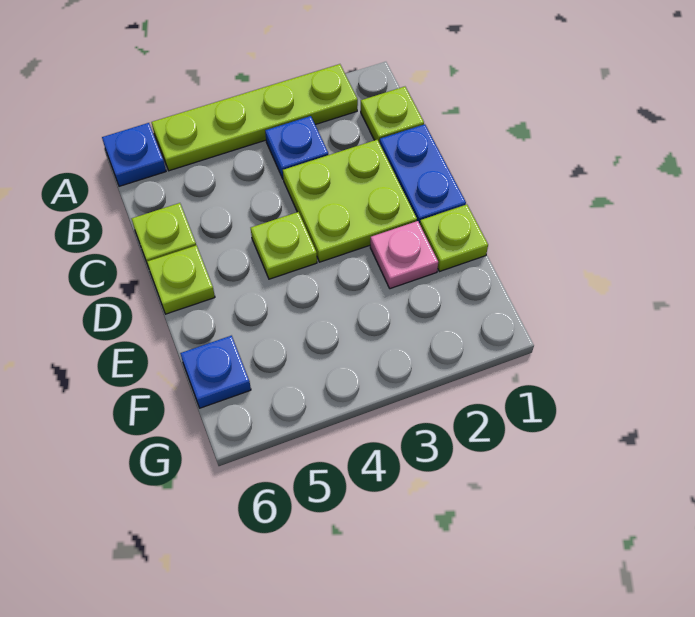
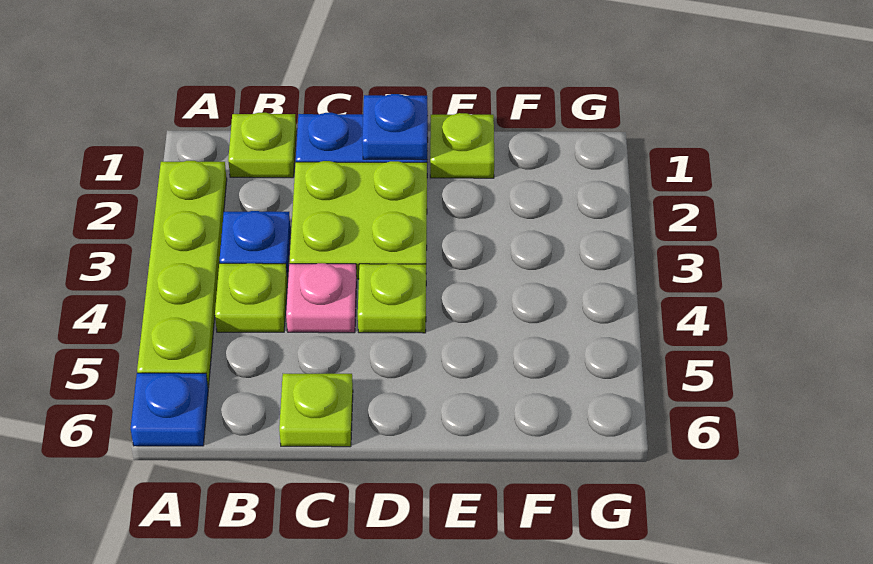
lime plate D6 level 1 -> lime plate B4 level 1
pink plate E2 level 1 -> pink plate C4 level 1
blue plate F6 level 1 -> blue plate D1 level 2

